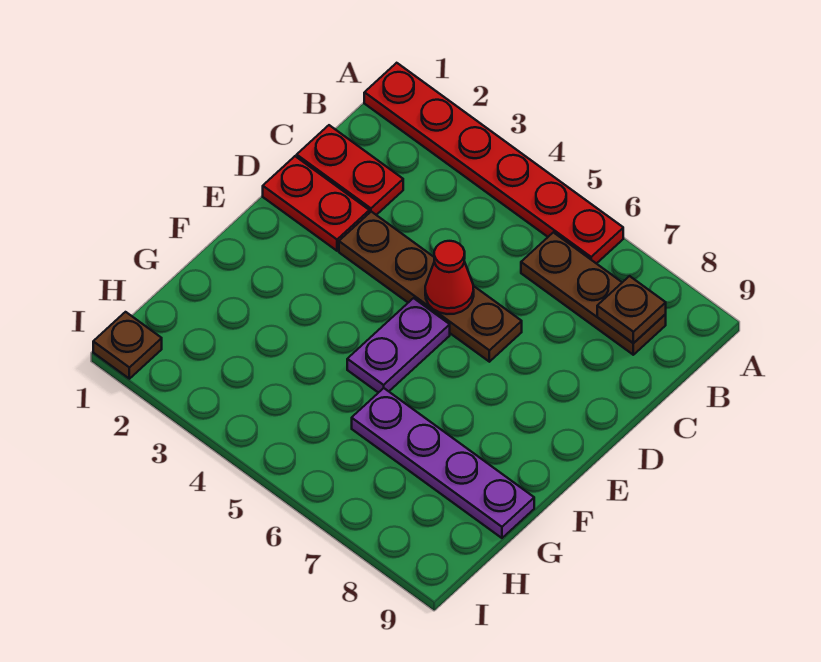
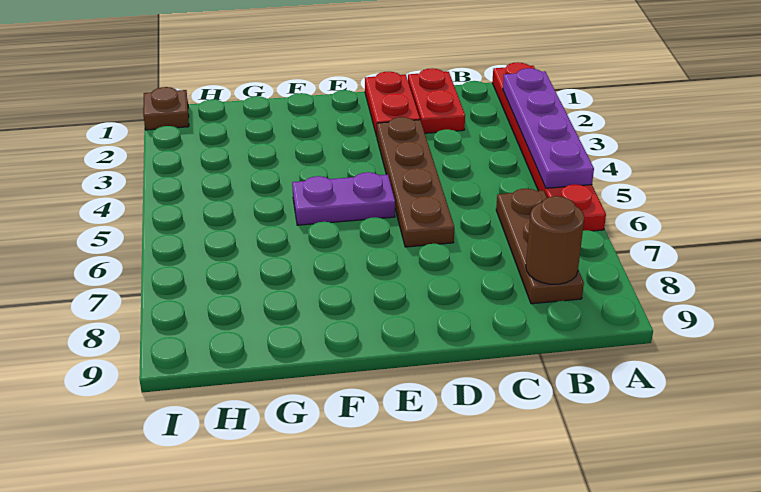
brown plate B8 level 2 -> brown round brick B8 level 2
red cone D5 level 2 -> none
purple plate G6:G9 level 1 -> purple plate A2:A5 level 2

